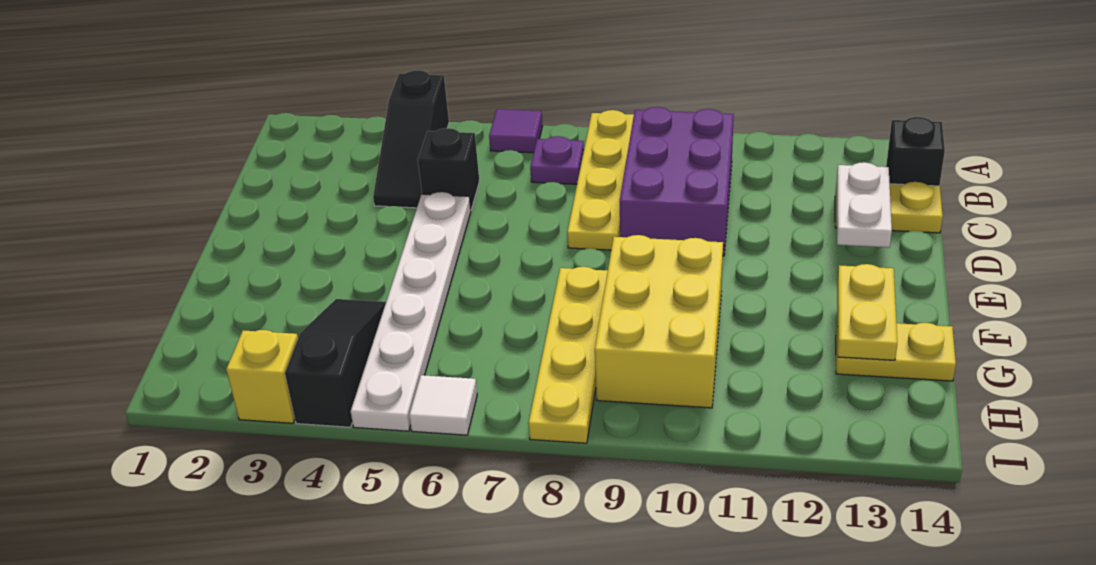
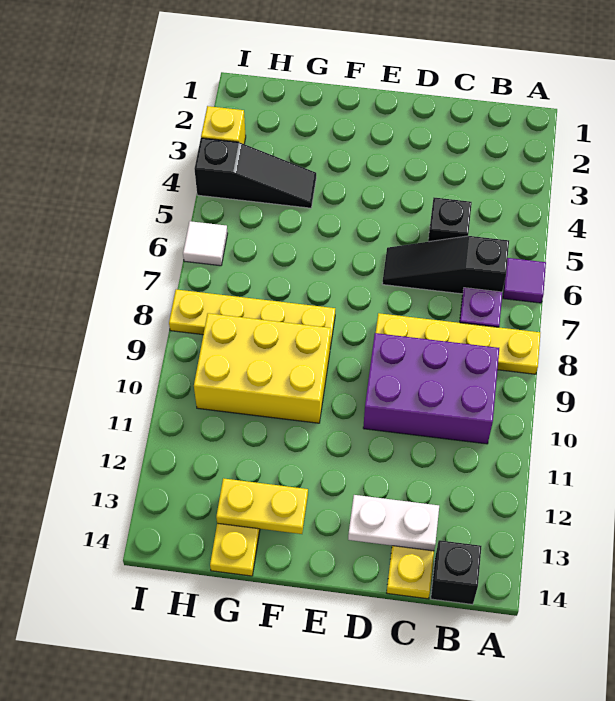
black slope A4:C4 level 1 top A -> black slope B6:D6 level 1 top B
white plate D5:I5 level 1 -> none

